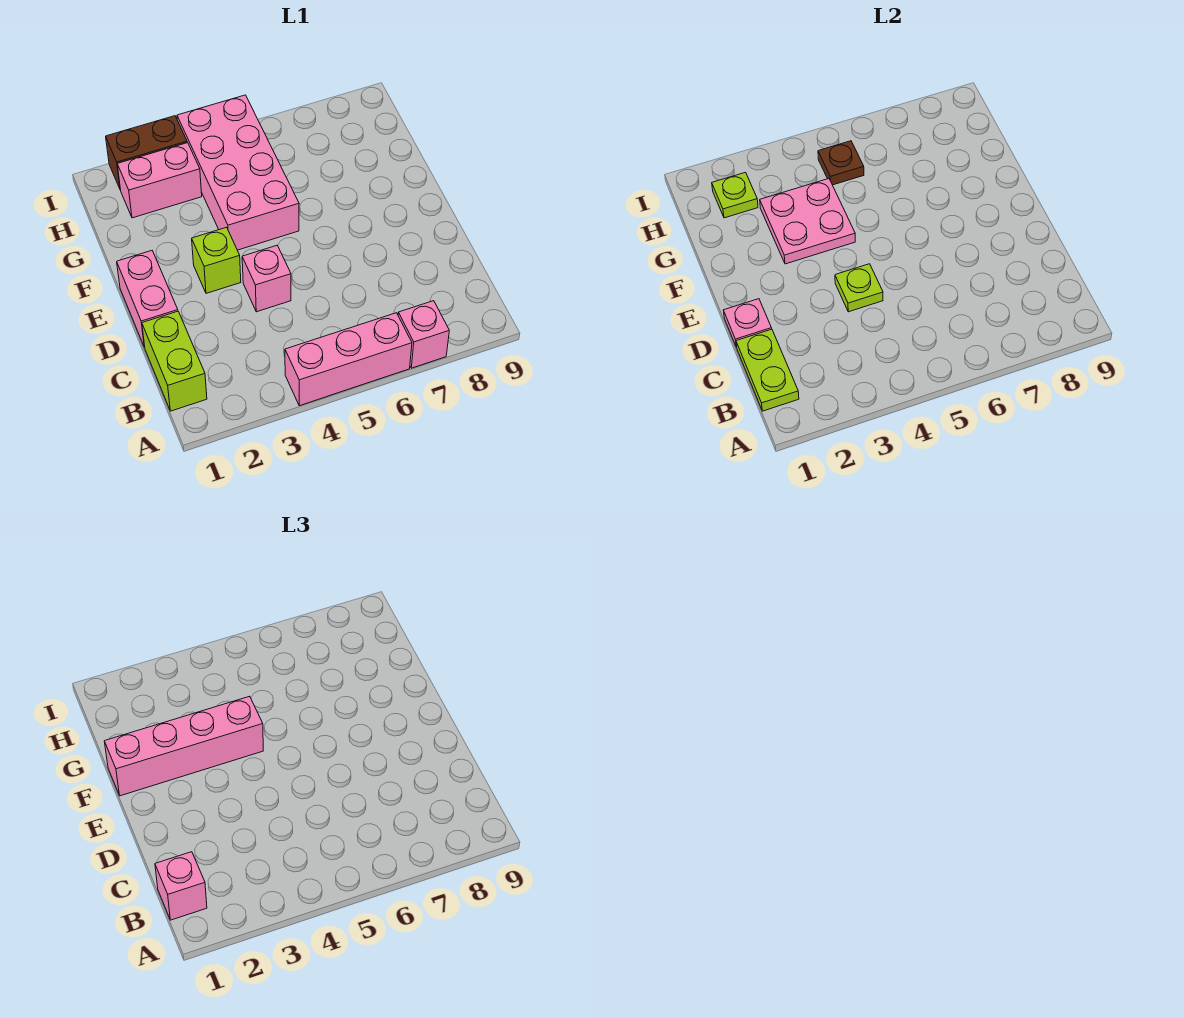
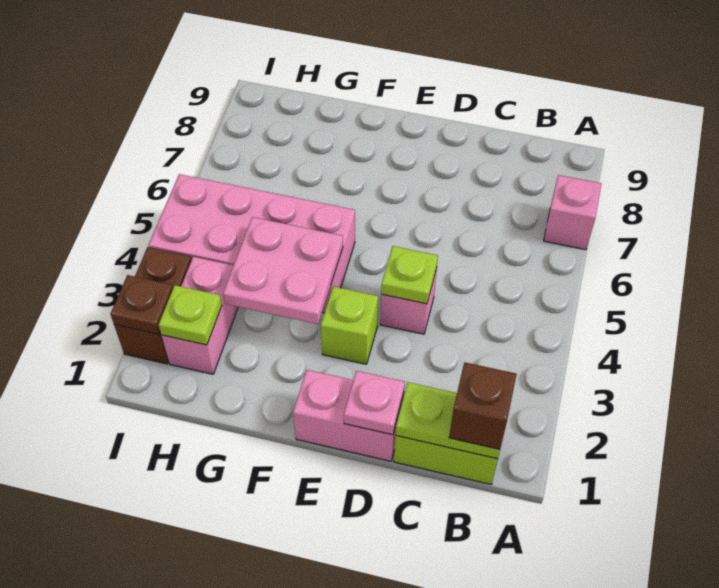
pink brick A4:A6 level 1 -> none
pink brick B1 level 3 -> brown brick B1 level 3
pink brick F1:F4 level 3 -> none
brown plate H5 level 2 -> brown plate I2 level 2

